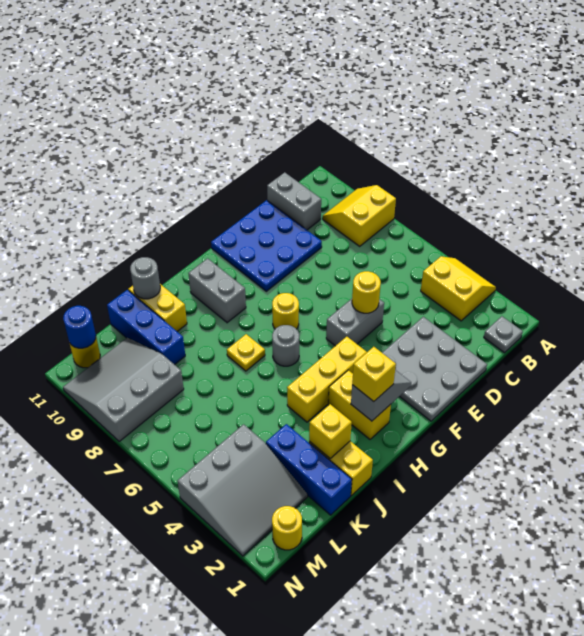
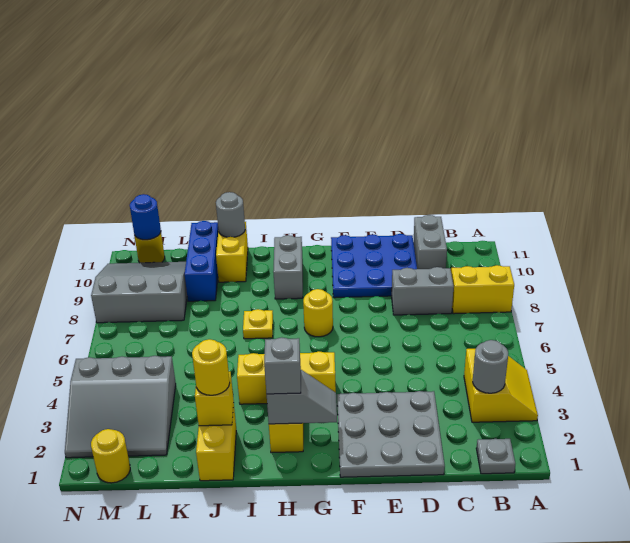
grey brick E5:F5 level 1 -> grey brick C8:D8 level 1
yellow round brick E5 level 2 -> yellow round brick J2 level 3
yellow brick H2 level 3 -> grey brick H2 level 3
grey round brick H6 level 1 -> grey round brick B3 level 2
blue brick K1:K3 level 1 -> none

